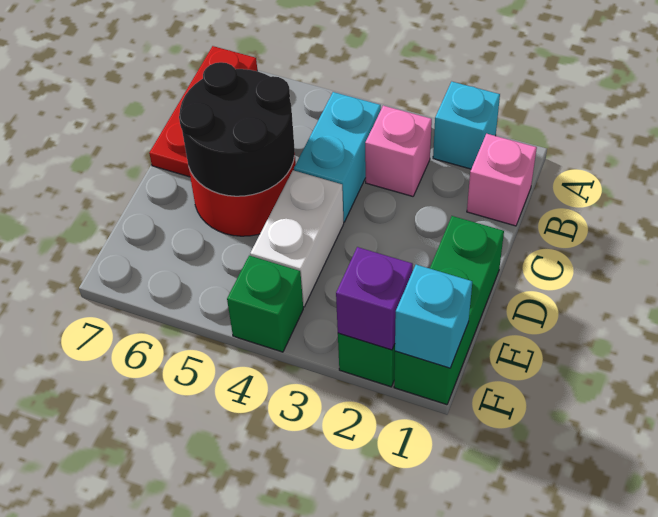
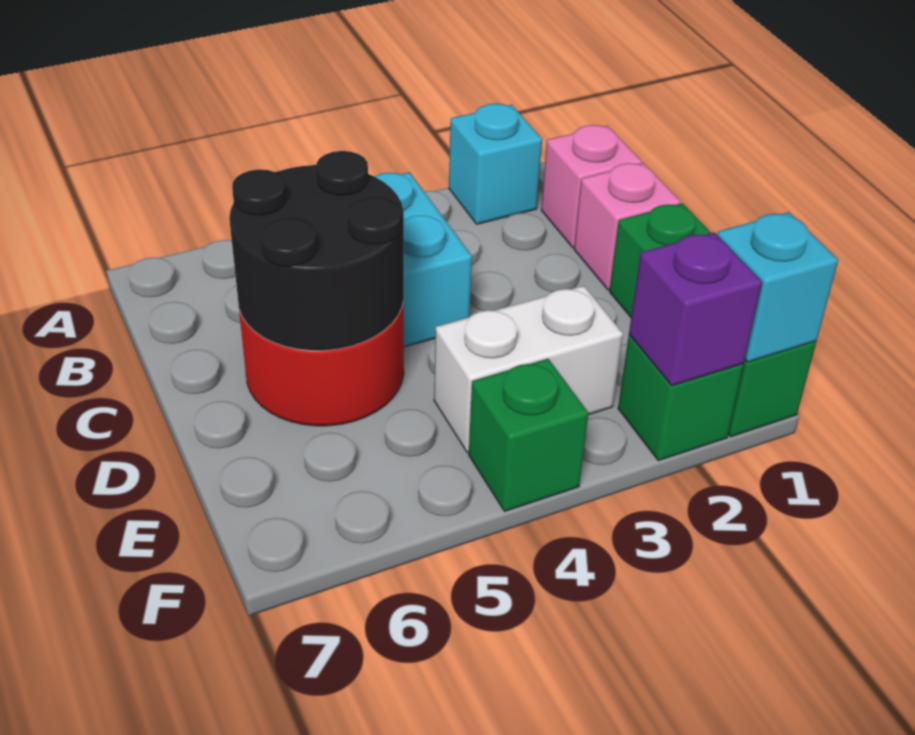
red plate A7:C7 level 1 -> none
pink brick B3 level 1 -> pink brick C1 level 1
white brick D4:E4 level 1 -> white brick E3:E4 level 1

